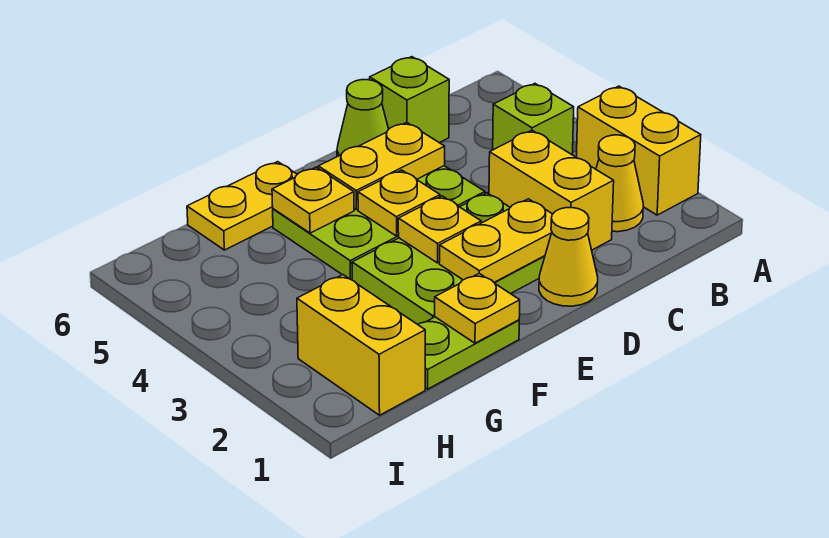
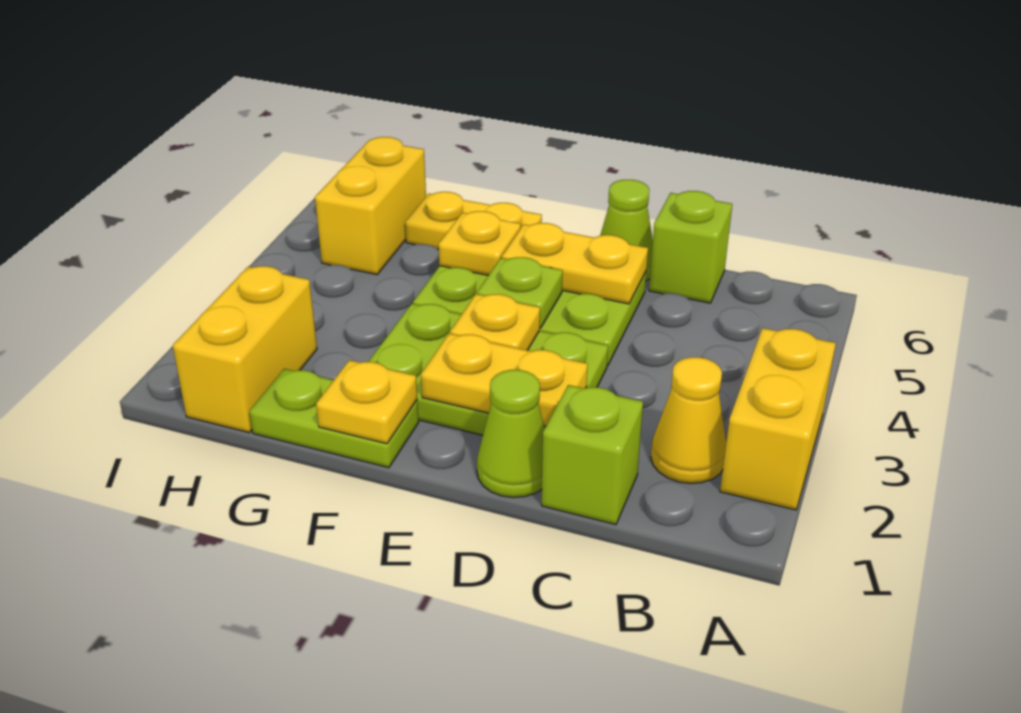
lime brick B4 level 1 -> lime brick C1 level 1
yellow brick C2:C3 level 1 -> yellow brick H5:H6 level 1
yellow cone D1 level 1 -> lime cone D1 level 1
yellow plate E4 level 2 -> lime plate E4 level 2

